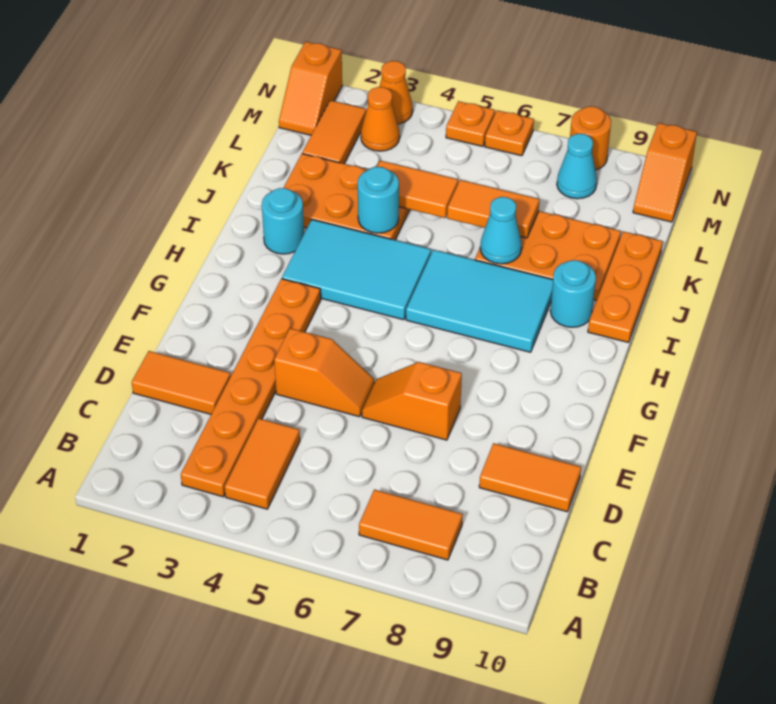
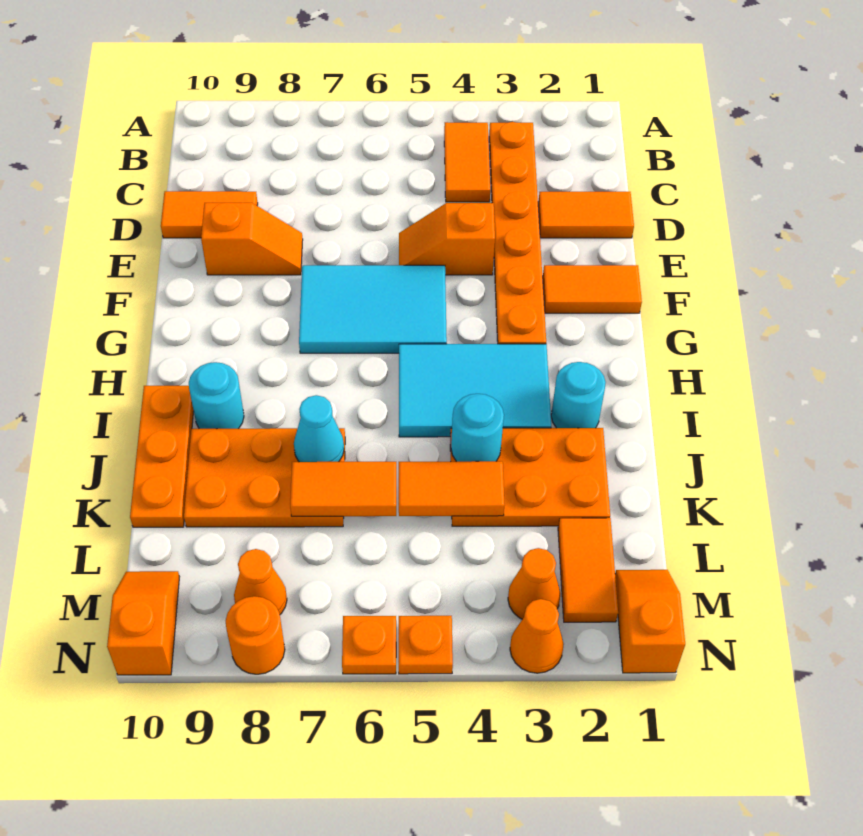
orange tile B7:B8 level 1 -> orange tile F1:F2 level 1
orange slope E6:E7 level 1 top 7 -> orange slope E8:E9 level 1 top 9
cyan tile H6:I8 level 1 -> cyan tile F5:G7 level 1
cyan cone M8 level 1 -> orange cone M8 level 1

